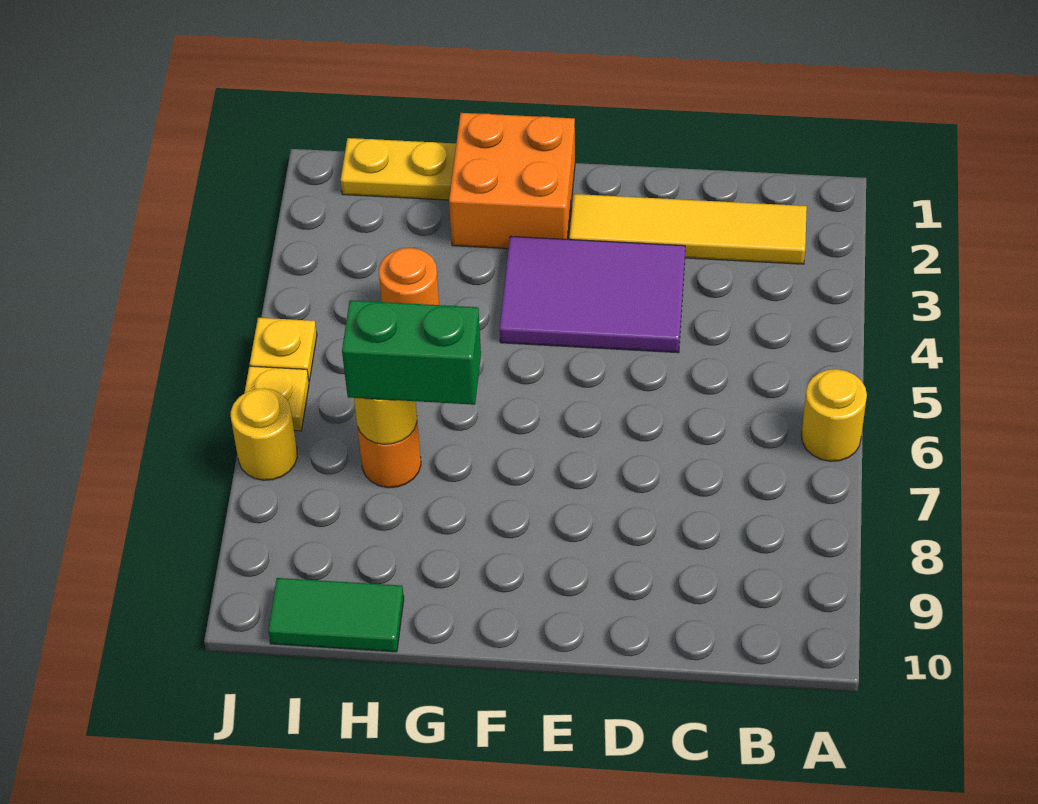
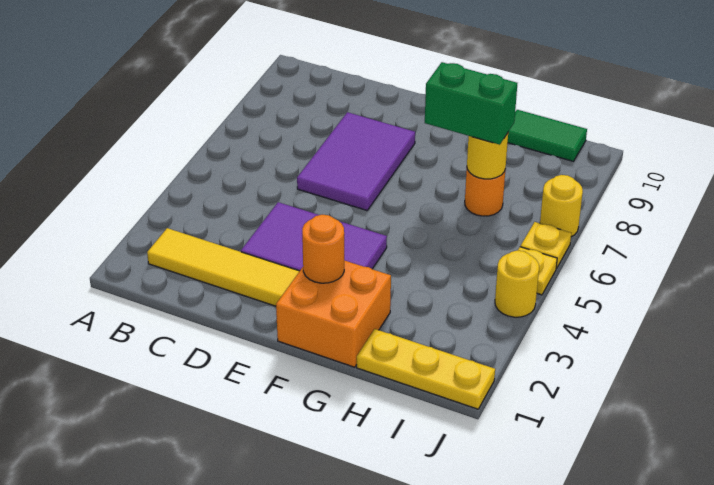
yellow round brick A6 level 1 -> yellow round brick J4 level 1
none -> purple tile D6:E8 level 1
yellow plate H1:I1 level 1 -> yellow plate H1:J1 level 1
orange round brick H4 level 1 -> orange round brick F2 level 2

